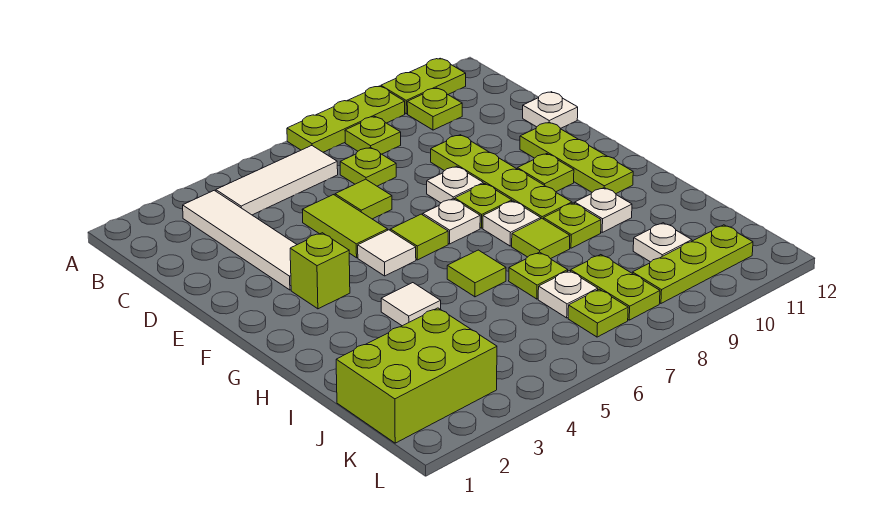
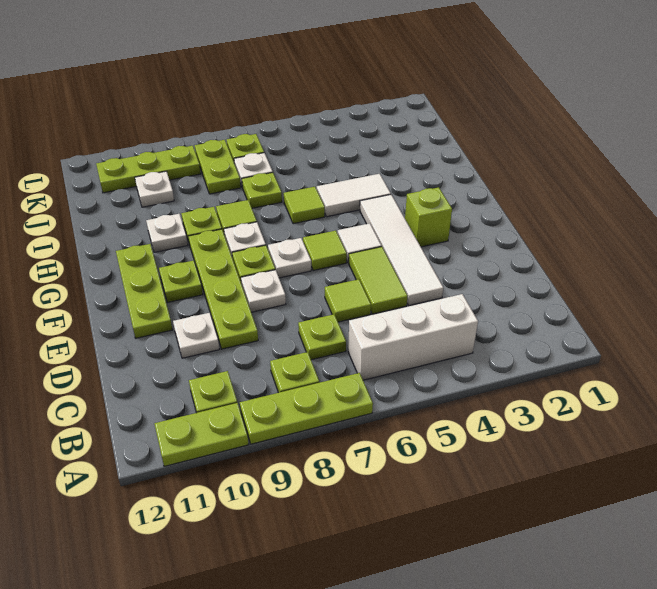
white tile B3:E3 level 1 -> white tile D4:G4 level 1
white tile B4:B6 level 1 -> white brick B4:B6 level 1
white plate D12 level 1 -> white plate D10 level 1
white tile H4 level 1 -> white tile H4:H5 level 1
lime brick J1:K3 level 1 -> none

